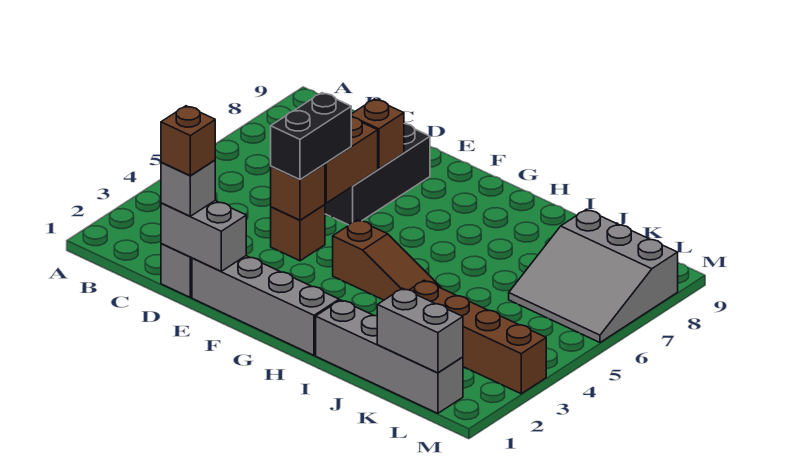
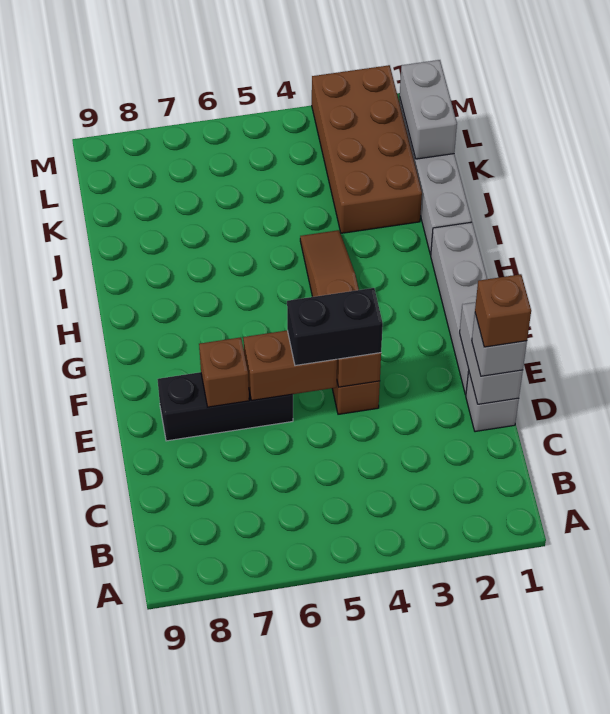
brown brick J3:M3 level 1 -> brown brick J2:M3 level 1
grey slope K6:M8 level 1 top 8 -> none

